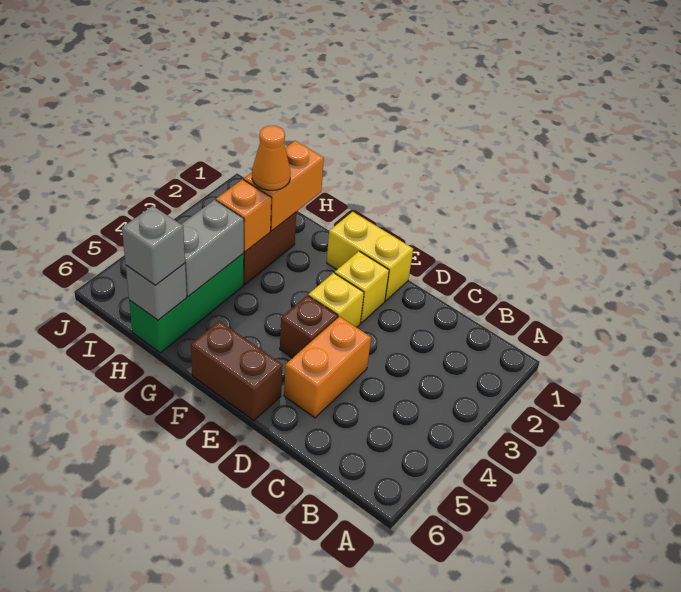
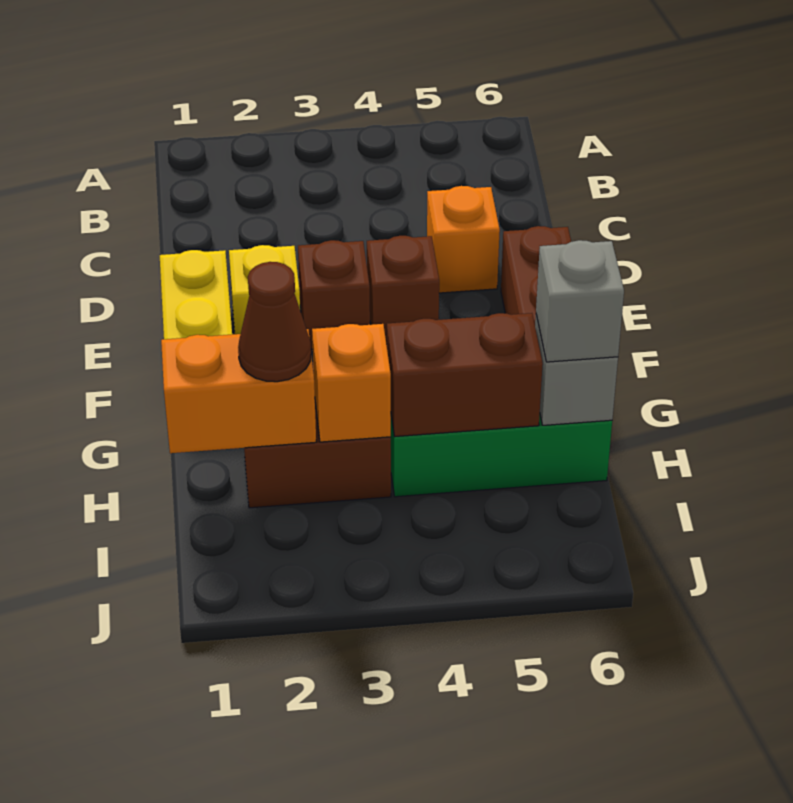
orange brick D4:D5 level 1 -> orange brick D5 level 1
yellow brick E3 level 1 -> brown brick E3 level 1
orange cone H2 level 3 -> brown cone H2 level 3
grey brick H4:H5 level 2 -> brown brick H4:H5 level 2

